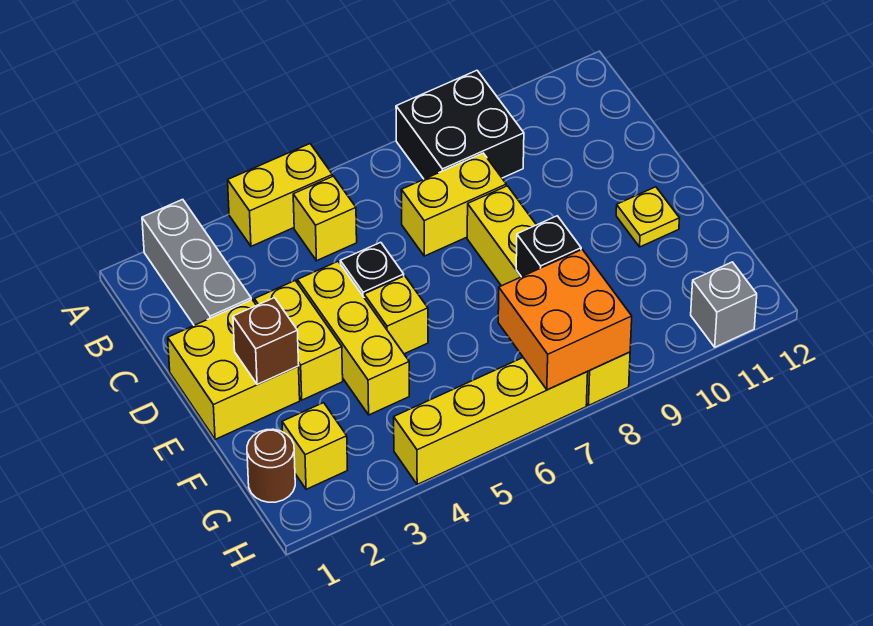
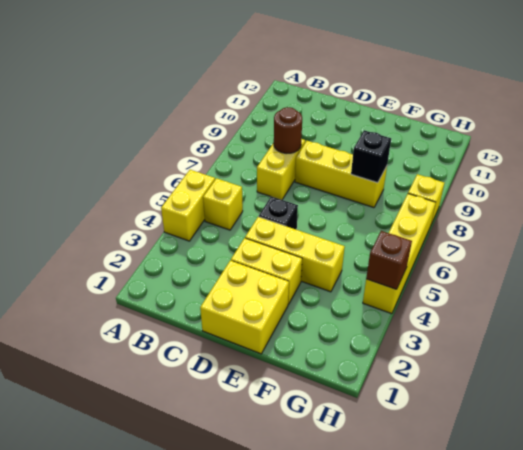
grey brick A2:C2 level 1 -> none
black brick A8:B9 level 1 -> none
brown brick E2 level 2 -> brown brick H4 level 2
yellow brick E5 level 1 -> none
yellow plate E11 level 1 -> none
brown round brick G1 level 1 -> brown round brick C8 level 2
yellow brick G2 level 1 -> none
orange brick G7:H8 level 2 -> none
grey brick H11 level 1 -> none

